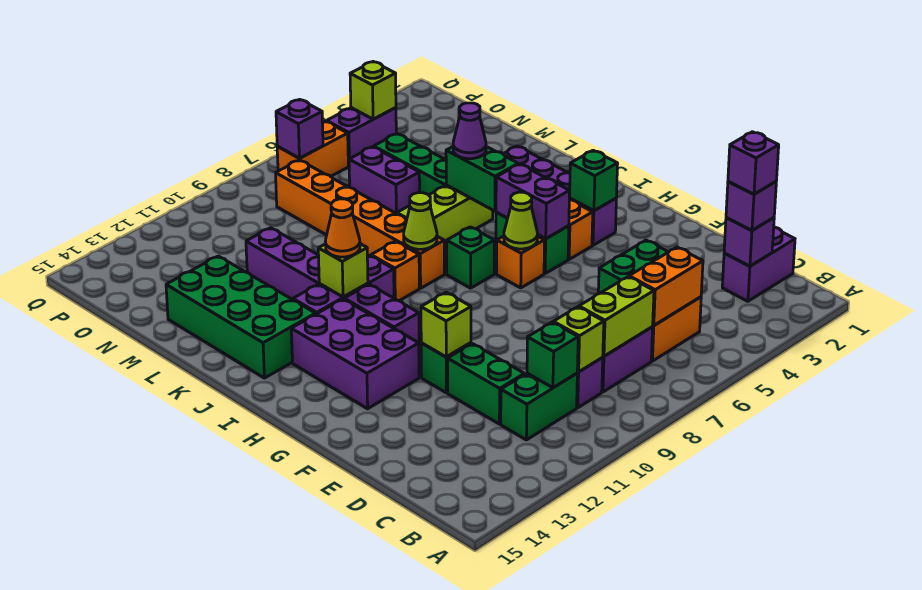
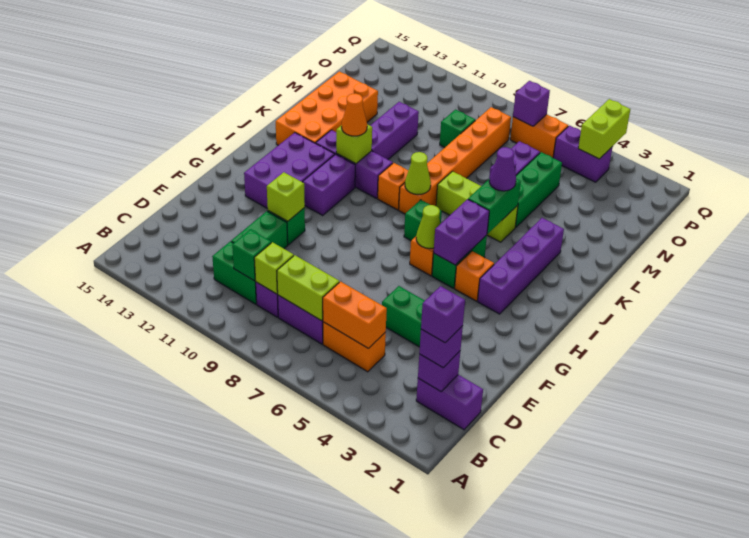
green brick H3 level 2 -> green brick N9 level 1
green brick J13:M14 level 1 -> orange brick J13:M14 level 1
lime brick P4 level 2 -> lime brick P4:Q4 level 2

